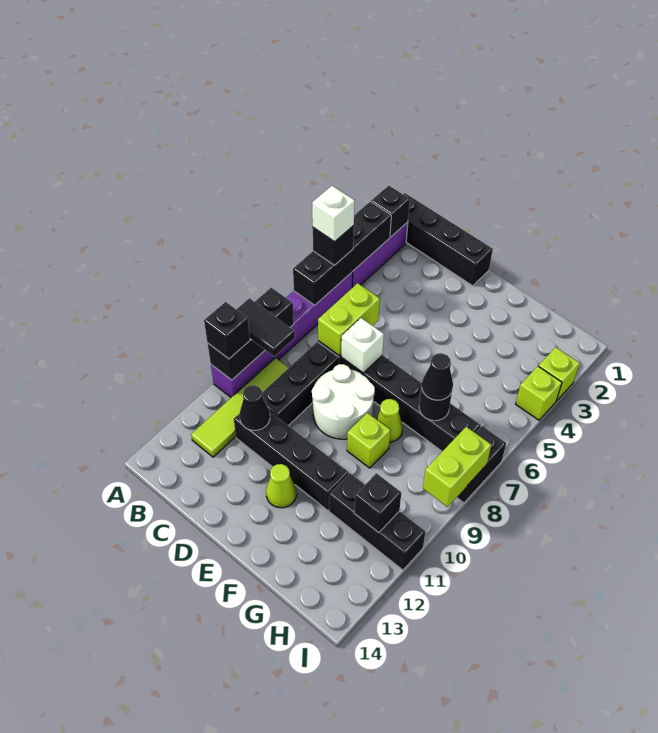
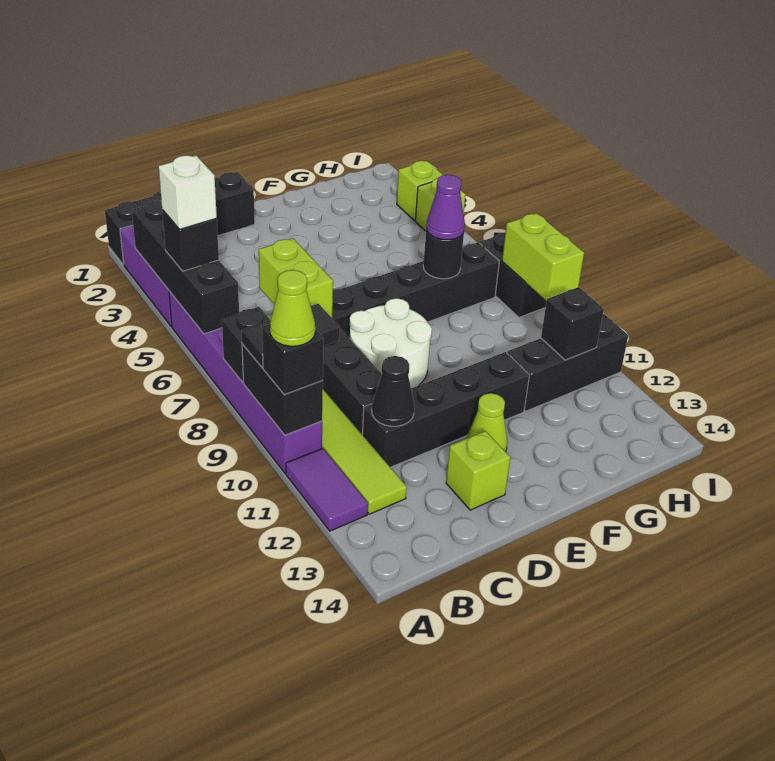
black brick A2 level 2 -> none
none -> purple tile A11:A12 level 1
white brick D7 level 2 -> none
lime cone F8 level 1 -> lime cone A10 level 4
lime brick F9 level 1 -> lime brick D13 level 1
black cone G7 level 3 -> purple cone G7 level 3

